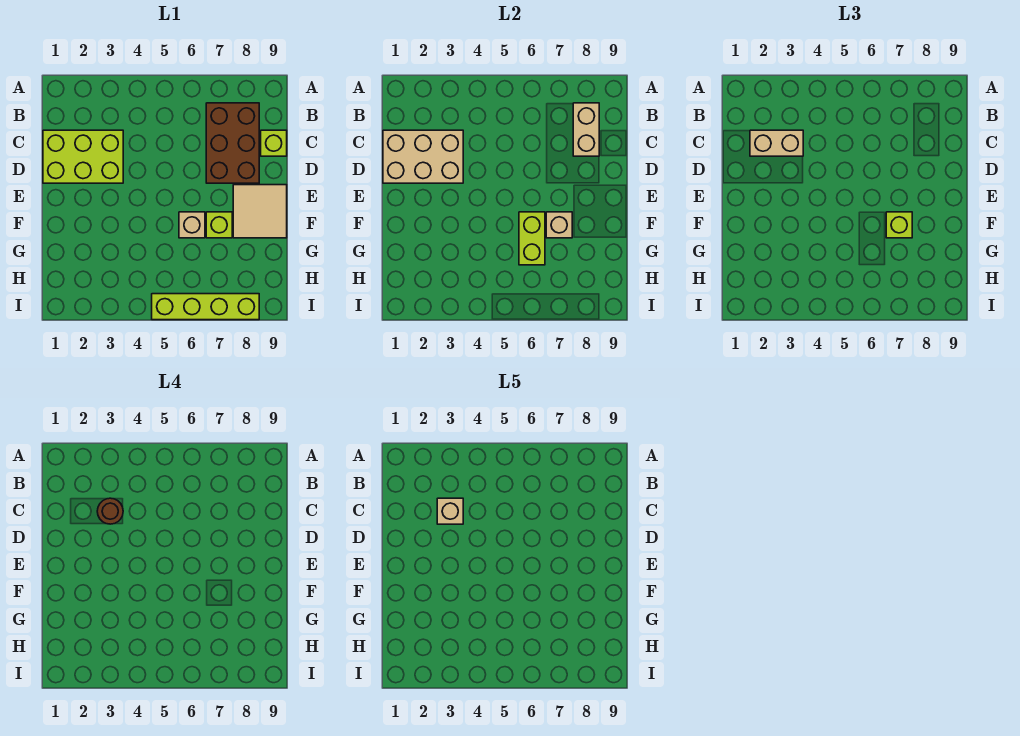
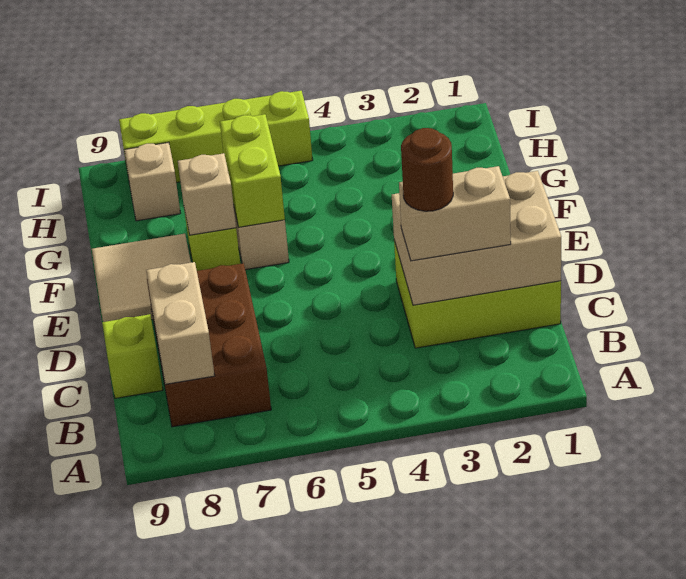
tan brick C3 level 5 -> tan brick H8 level 1
lime brick F7 level 3 -> none

